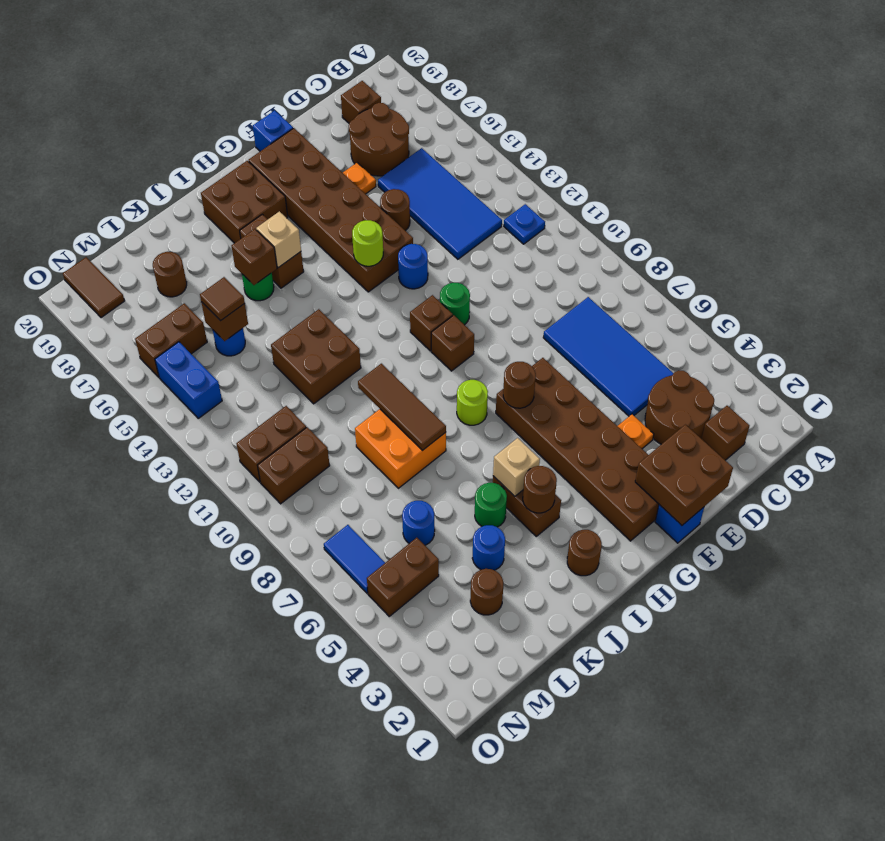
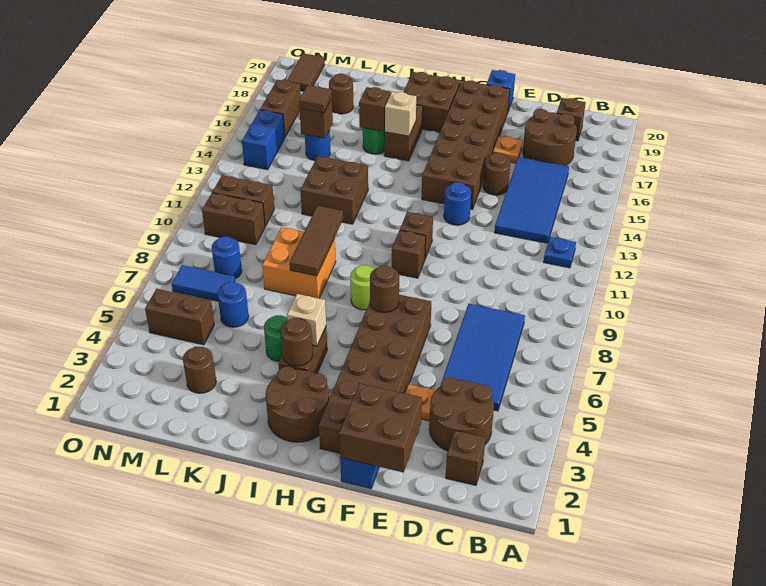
green round brick F11 level 1 -> none
lime round brick G14 level 2 -> none
brown round brick I2 level 1 -> brown round brick H2:I3 level 1
blue round brick K4 level 1 -> blue round brick M8 level 1
brown brick M16:N16 level 1 -> brown brick N16:N17 level 1
blue tile N6:N7 level 1 -> blue tile M7:N7 level 1

